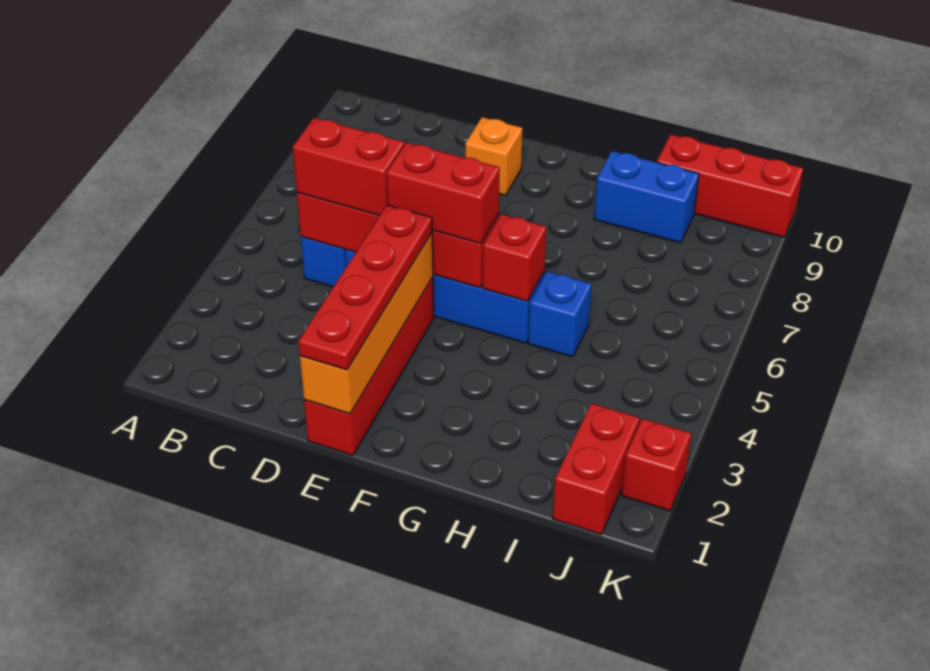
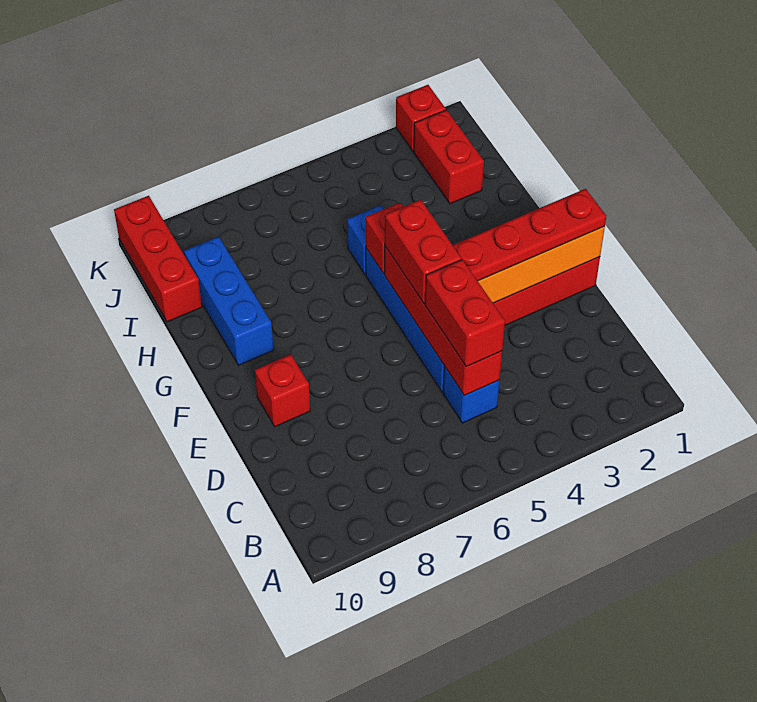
orange brick E9 level 1 -> red brick E9 level 1
blue brick H9:I9 level 1 -> blue brick G9:I9 level 1
red brick J1:J2 level 1 -> red brick I2:J2 level 1

